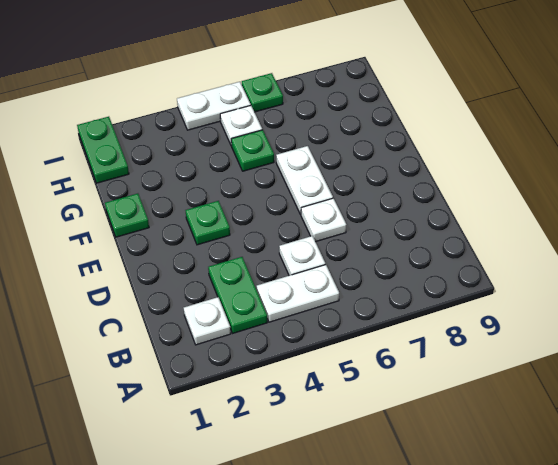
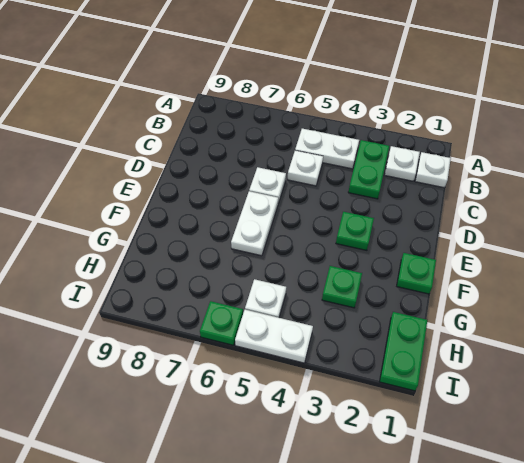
none -> white plate B1 level 1
green plate G5 level 1 -> green plate G3 level 1

